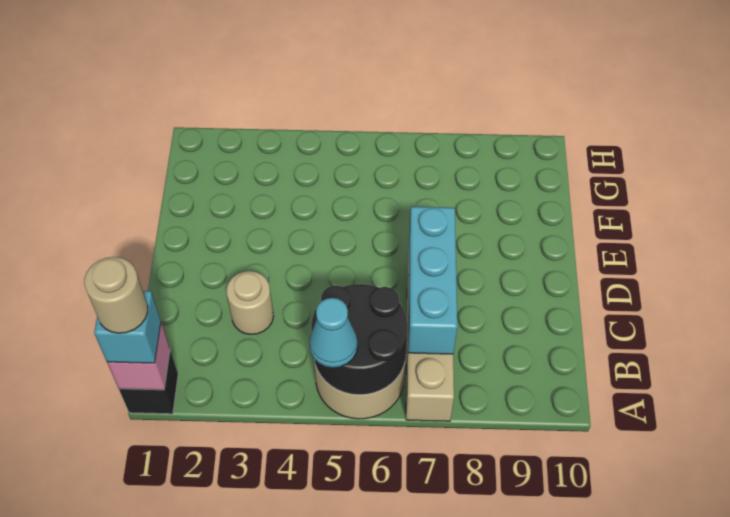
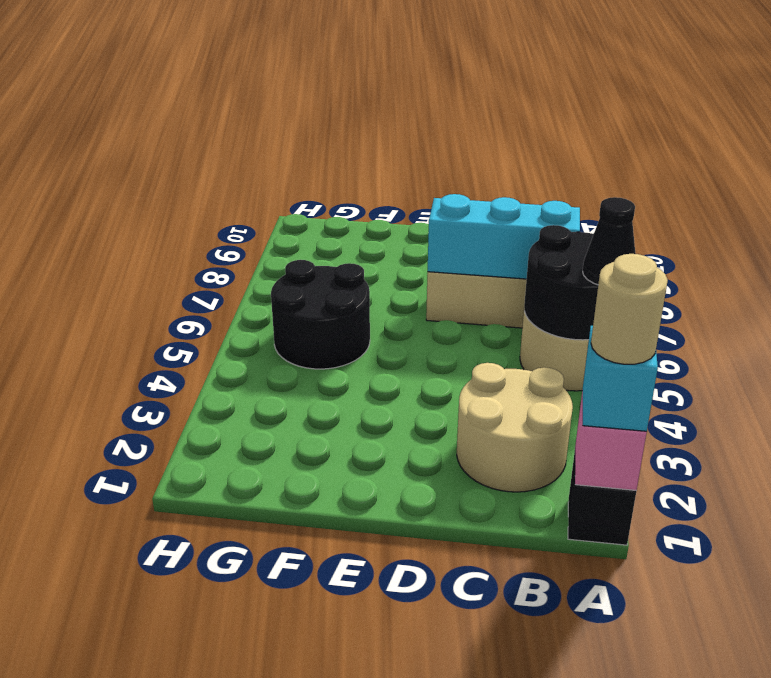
cyan cone A5 level 3 -> black cone A5 level 3
tan round brick C3 level 1 -> tan round brick B2:C3 level 1
none -> black round brick F5:G6 level 1

